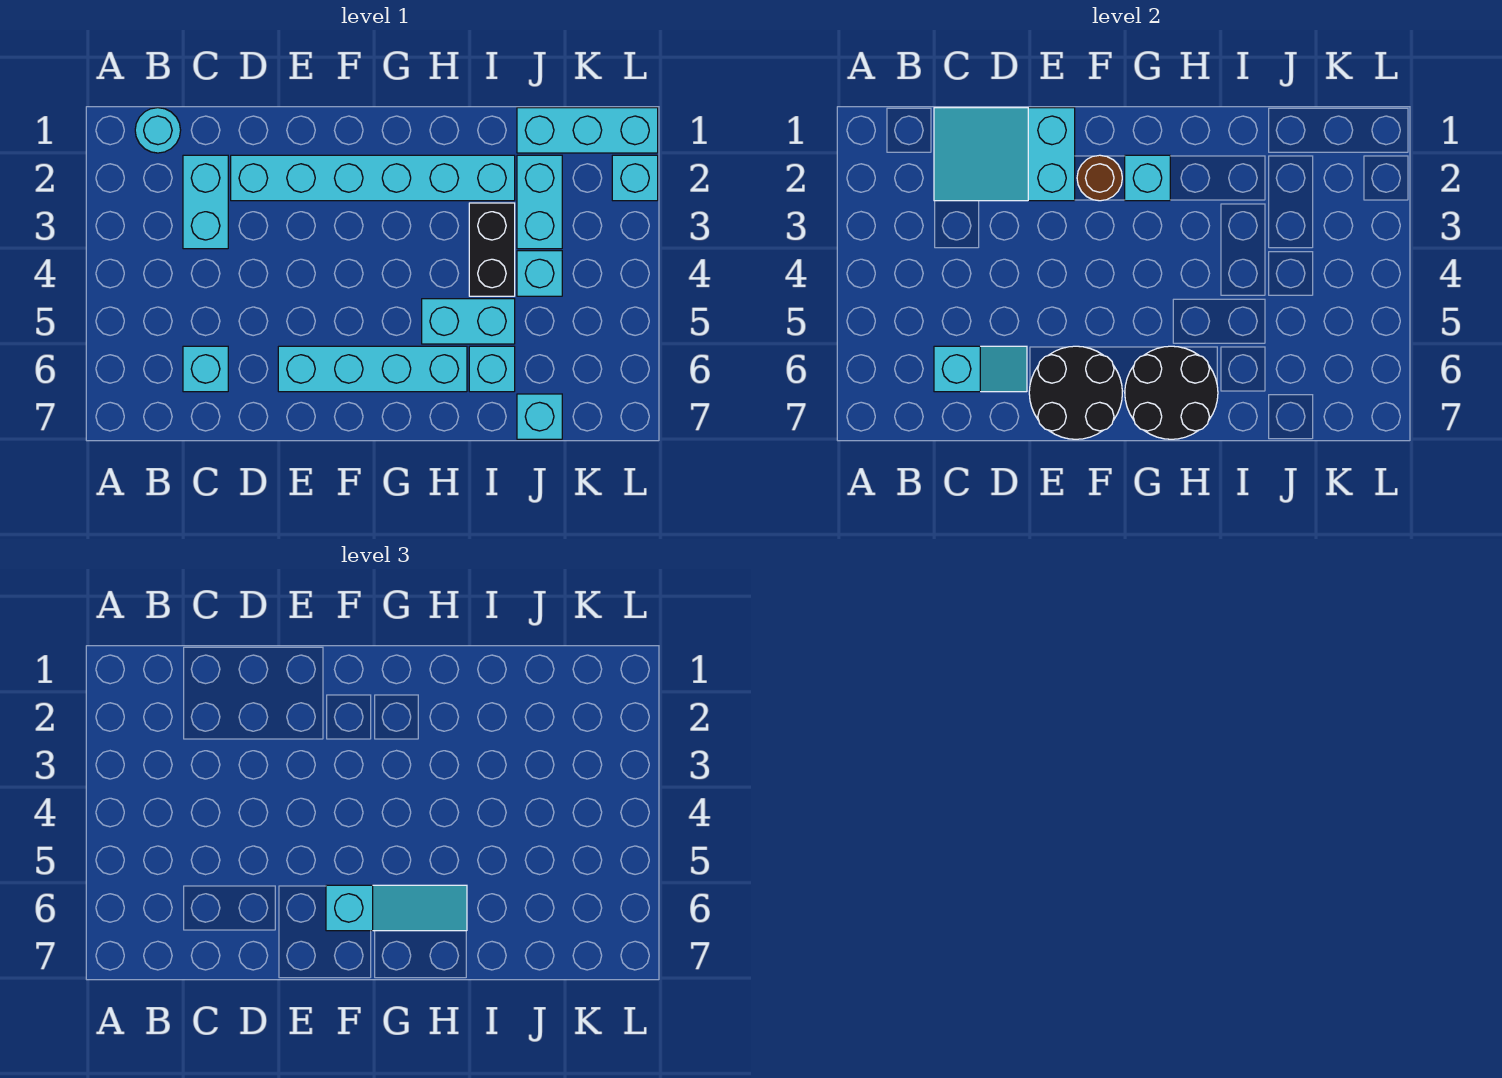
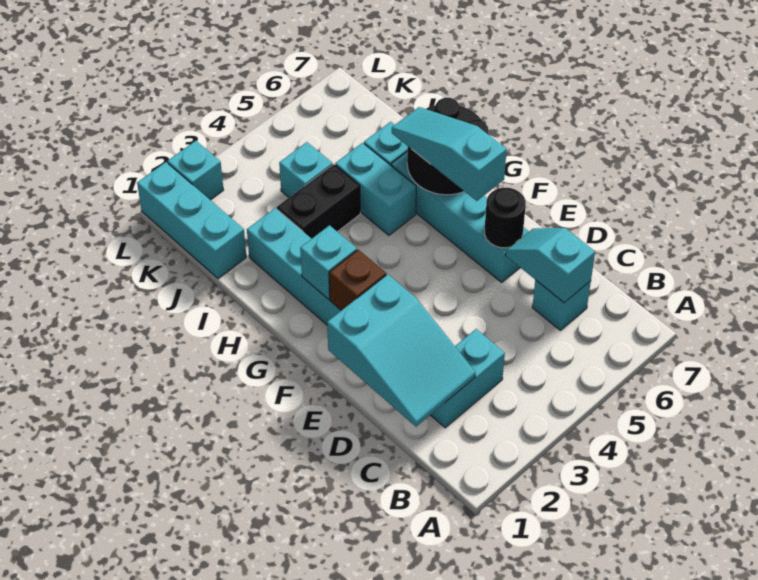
cyan round brick B1 level 1 -> none
black round brick E6:F7 level 2 -> black round brick E6 level 2
brown round brick F2 level 2 -> brown brick F2 level 2
cyan brick J2:J3 level 1 -> none
cyan brick J7 level 1 -> none

